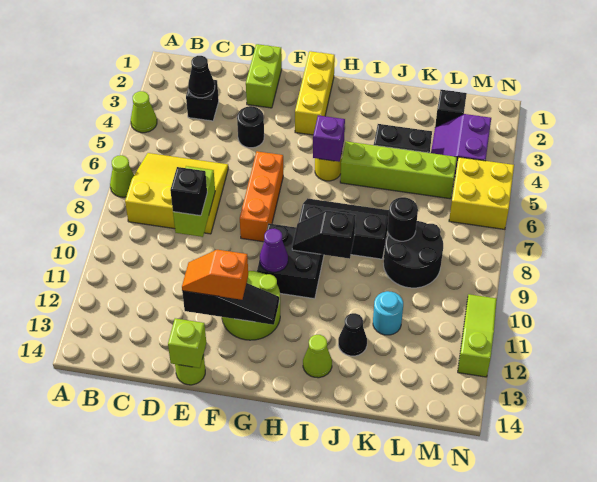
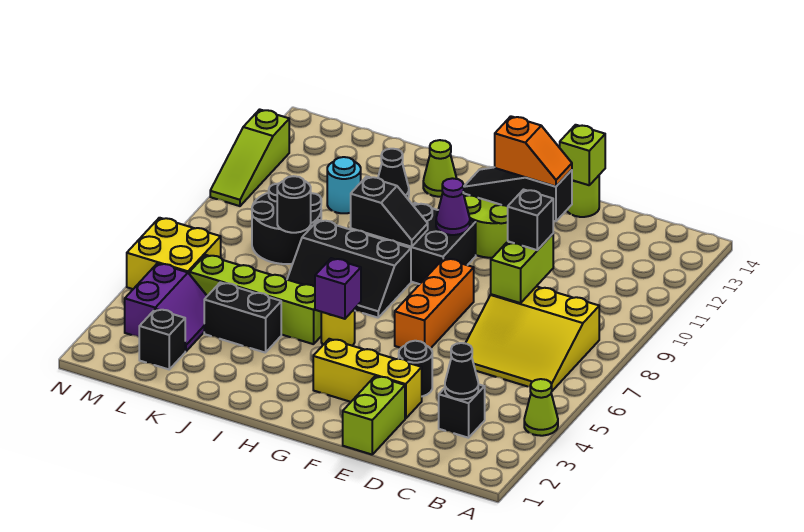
lime cone A7 level 1 -> none
yellow brick G1:G3 level 1 -> yellow brick E3:G3 level 1

